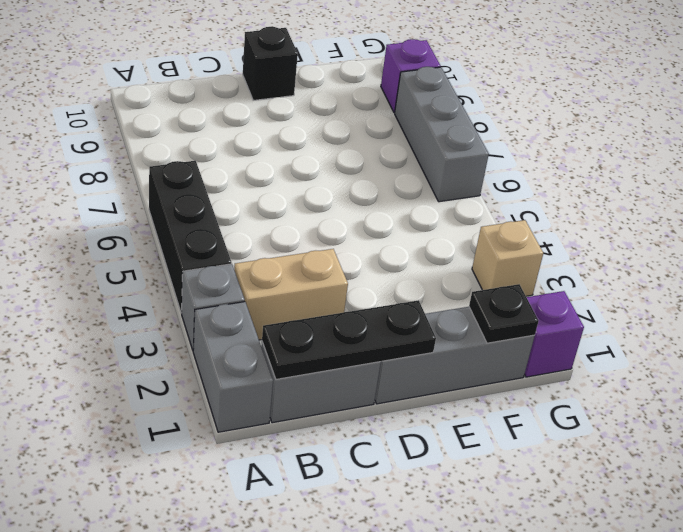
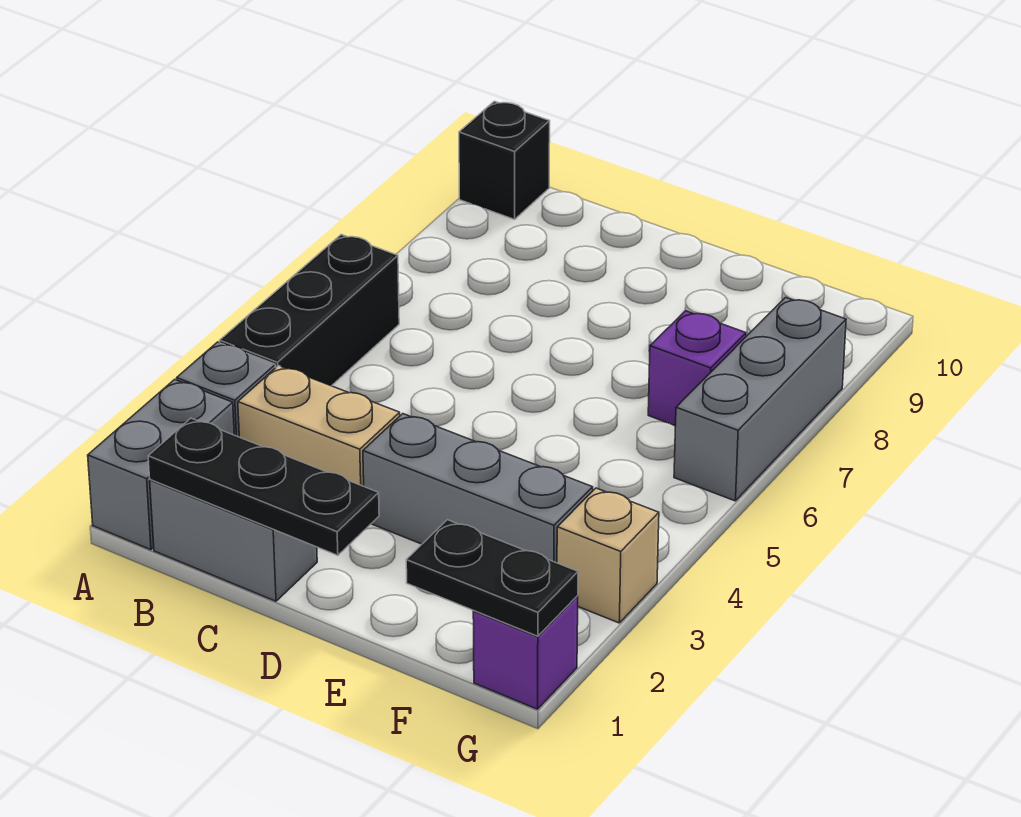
grey brick D1:F1 level 1 -> grey brick D3:F3 level 1
black brick D10 level 1 -> black brick A10 level 1
black plate F1 level 2 -> black plate F1:G1 level 2
purple brick G9 level 1 -> purple brick F7 level 1

